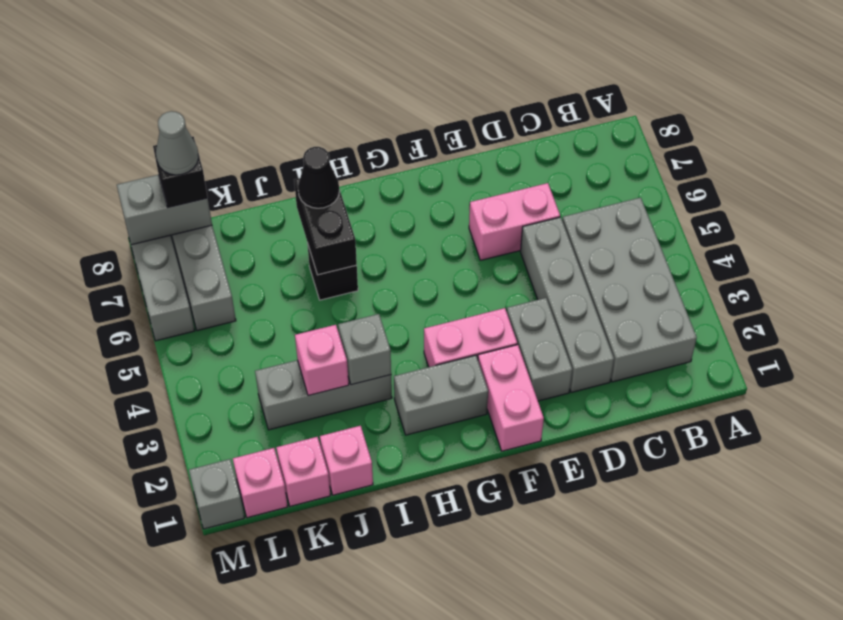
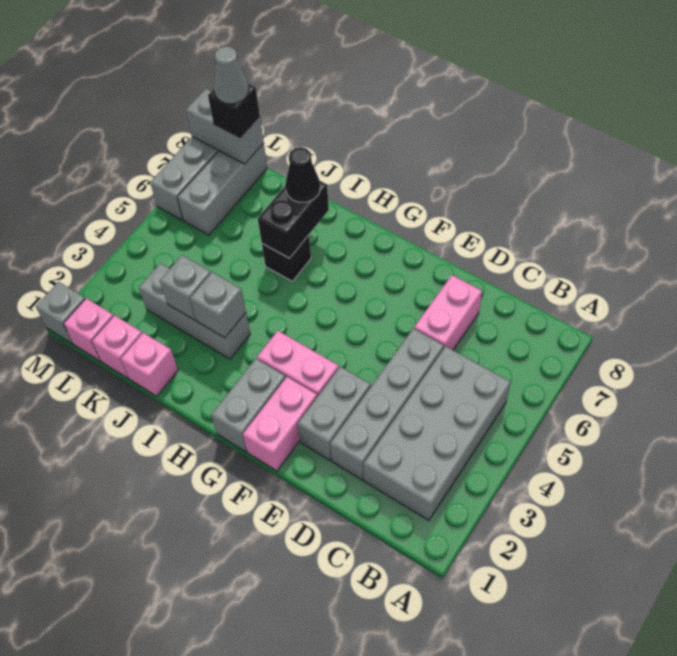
pink brick D6:E6 level 1 -> pink brick D6:D7 level 1
grey brick G2:H2 level 1 -> grey brick G1:G2 level 1
pink brick J3 level 2 -> grey brick J3 level 2

